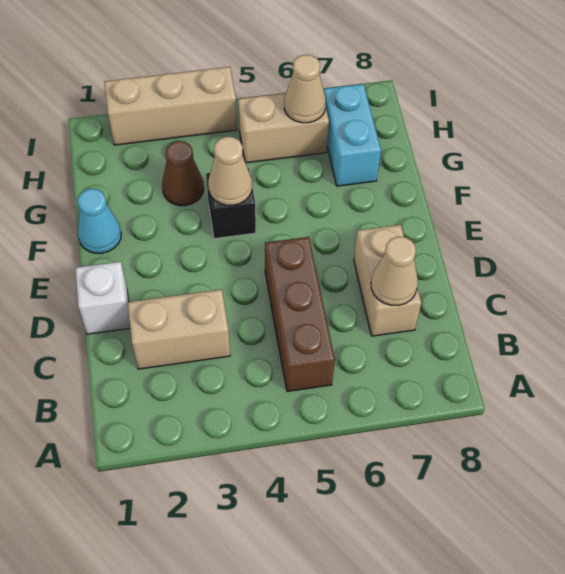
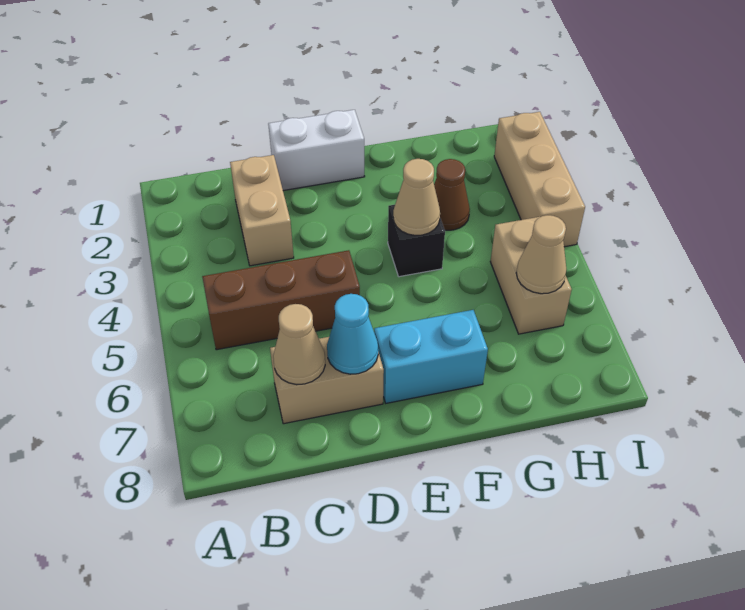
white brick D1 level 1 -> white brick D1:E1 level 1
cyan cone F1 level 1 -> cyan cone D7 level 2
cyan brick G7:H7 level 1 -> cyan brick E7:F7 level 1

